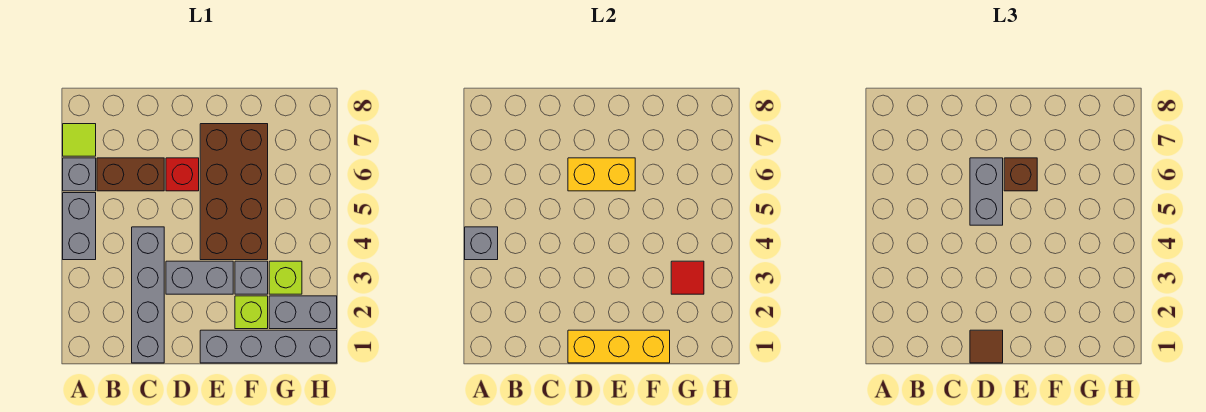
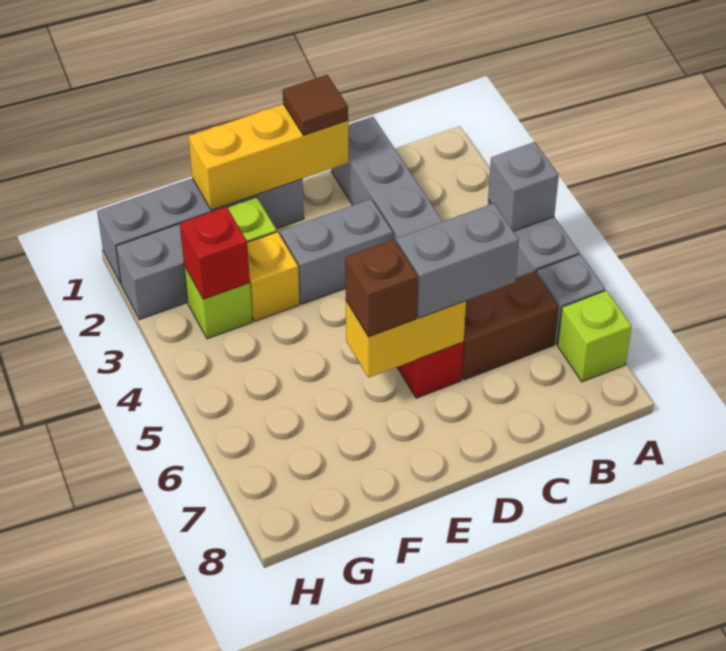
lime tile A7 level 1 -> lime brick A7 level 1
grey brick D5:D6 level 3 -> grey brick C6:D6 level 3
brown brick E4:F7 level 1 -> none
grey brick F3 level 1 -> yellow brick F3 level 1
red tile G3 level 2 -> red brick G3 level 2

